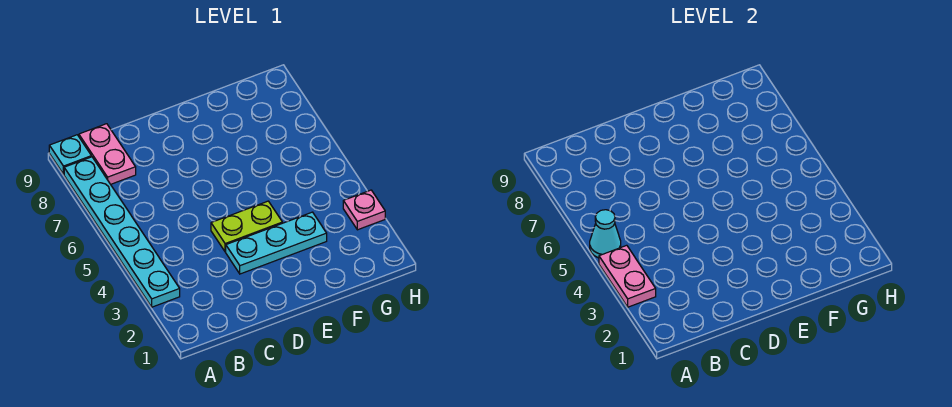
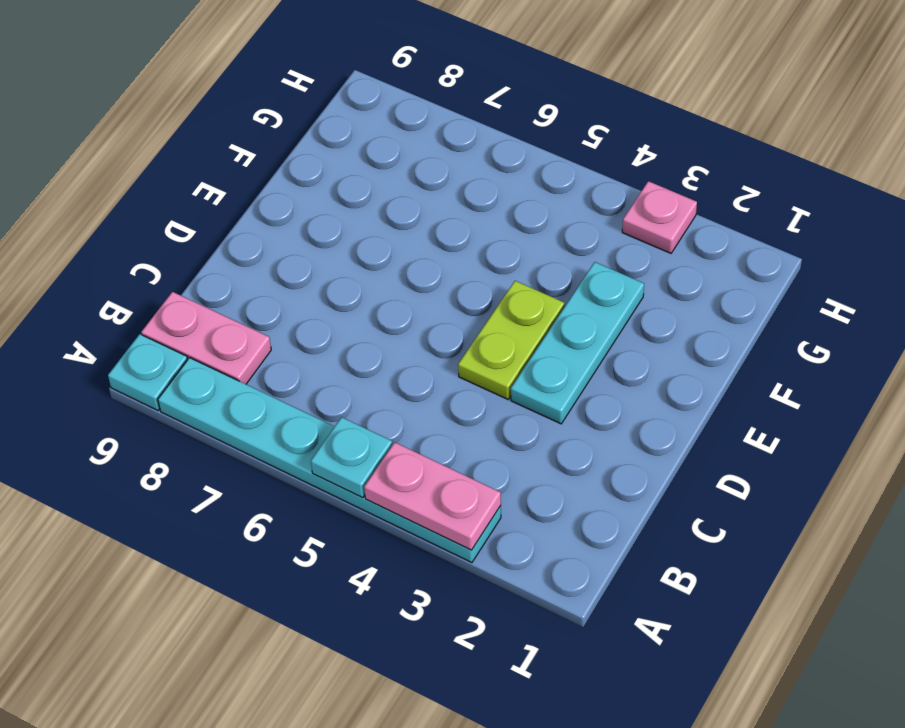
cyan cone A5 level 2 -> cyan plate A5 level 2

